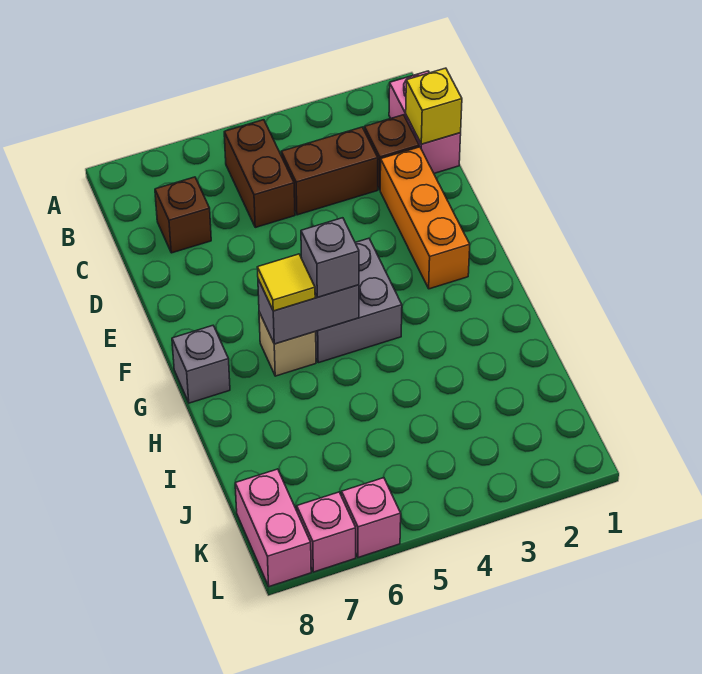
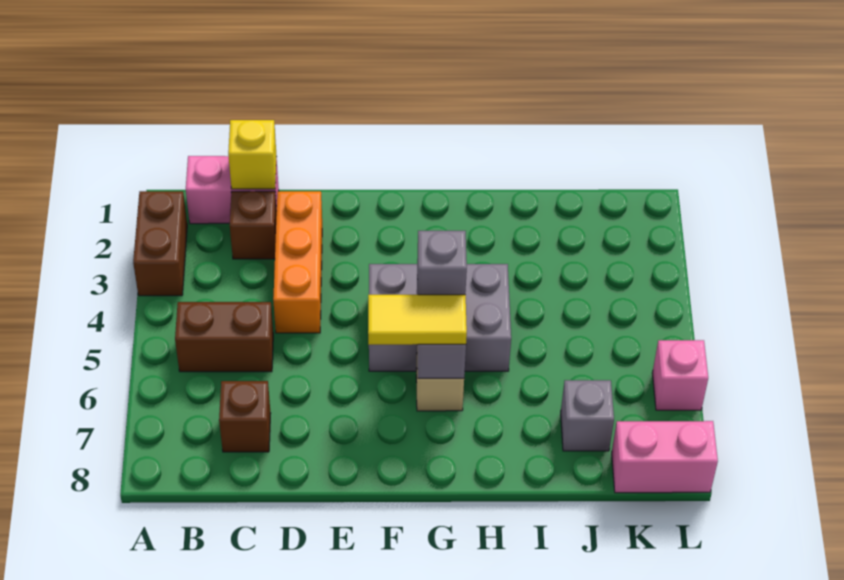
brown brick C3:C4 level 1 -> brown brick A2:A3 level 1
orange brick D2:F2 level 1 -> orange brick D2:D4 level 1
grey brick F4:G5 level 1 -> grey brick F4:H5 level 1
yellow tile G6 level 3 -> yellow tile F6:G6 level 3
grey brick G8 level 1 -> grey brick J7 level 1
pink brick L7 level 1 -> none

